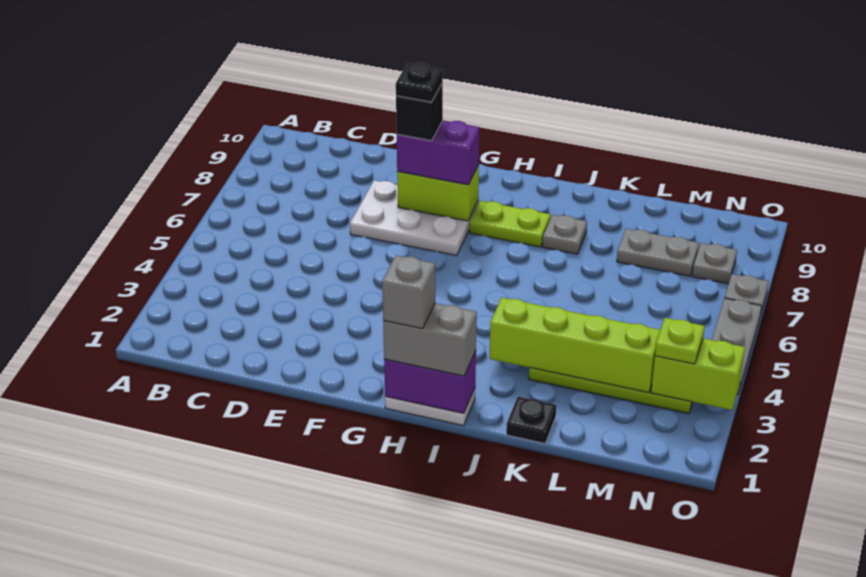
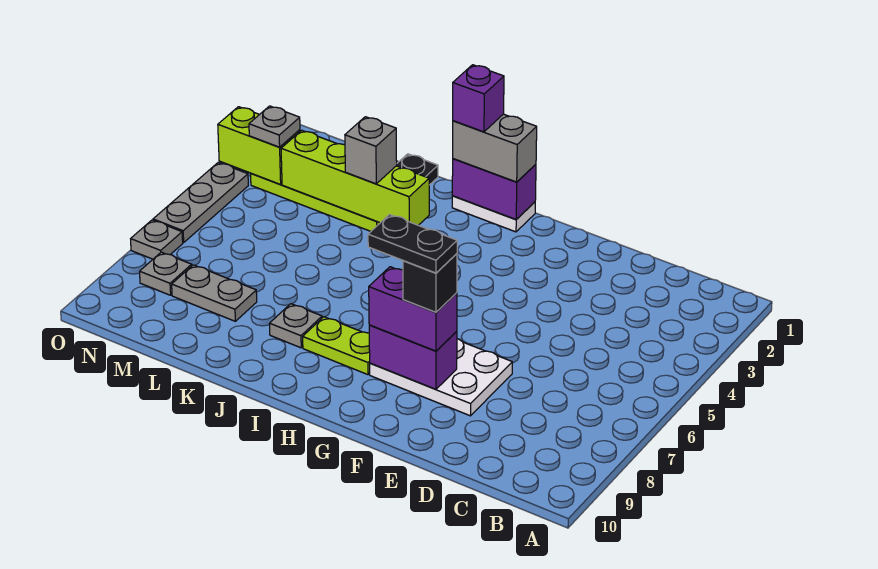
lime brick F8:G8 level 2 -> purple brick F8:G8 level 2
black plate F8 level 5 -> black plate F8:G8 level 5
grey brick H1 level 4 -> grey brick K3 level 3
none -> purple brick I1 level 4
lime plate N3 level 3 -> grey plate N3 level 3

